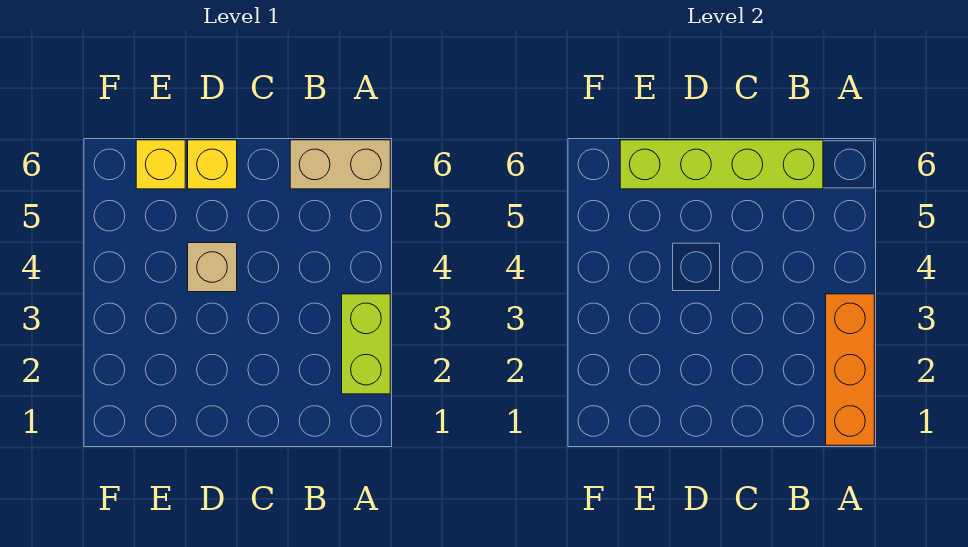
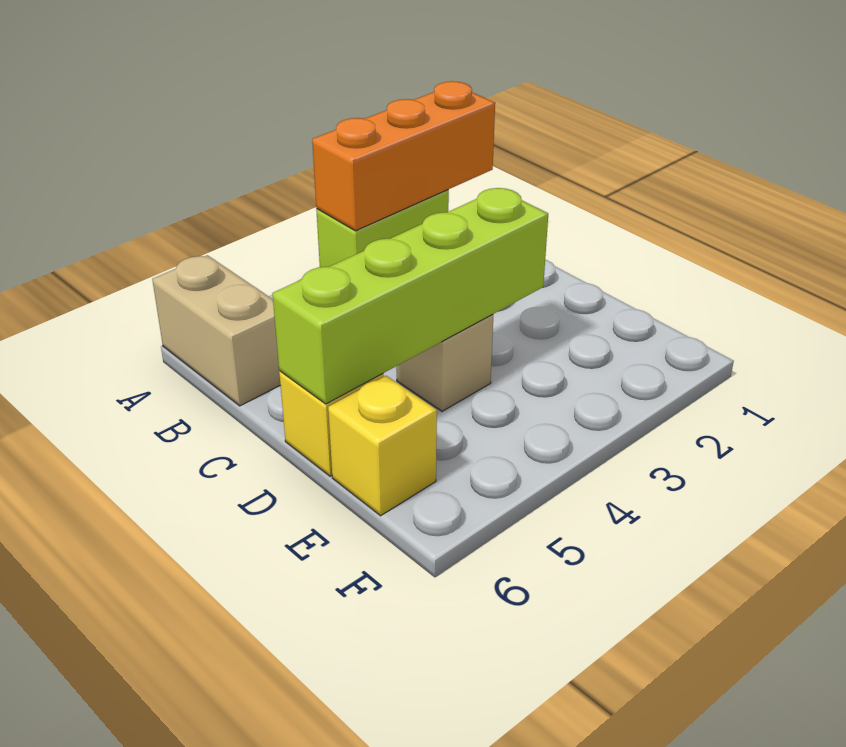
lime brick B6:E6 level 2 -> lime brick D3:D6 level 2

